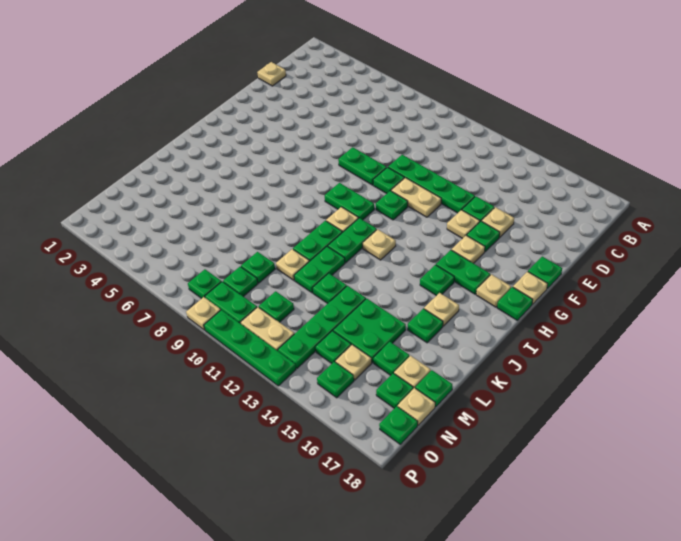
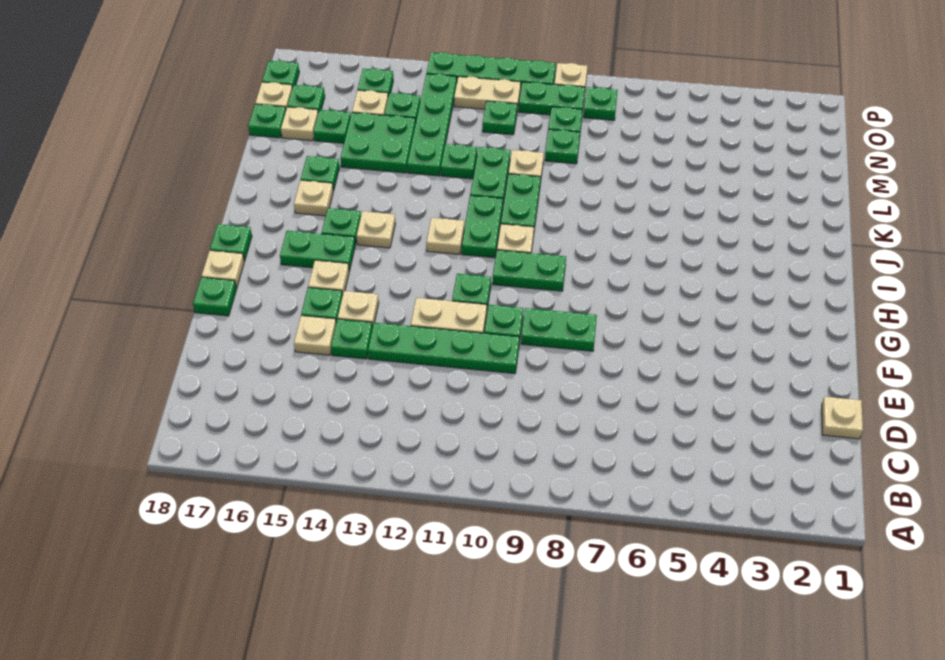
tan plate H17 level 1 -> tan plate I14 level 1

